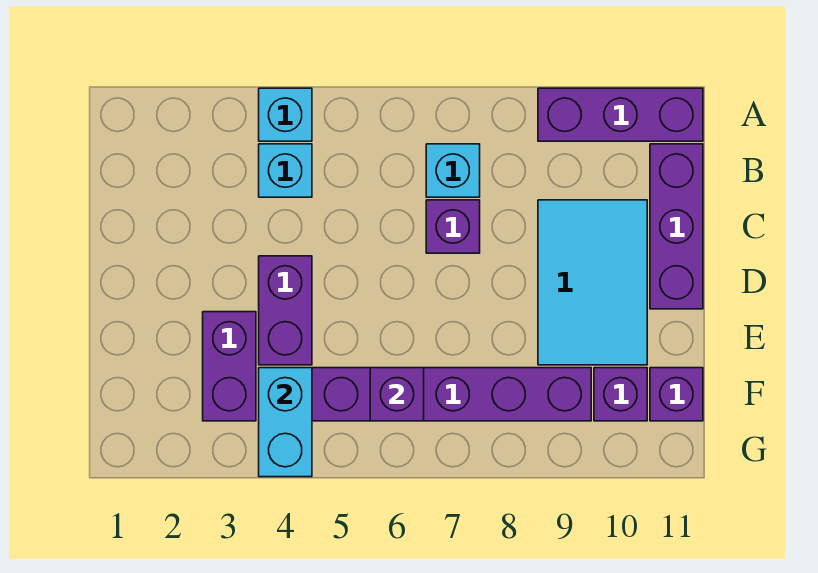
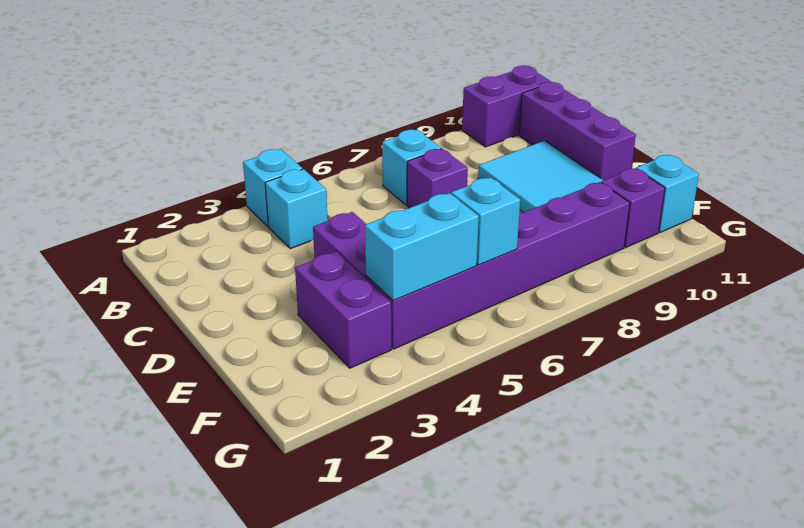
purple brick A9:A11 level 1 -> purple brick A10:A11 level 1
cyan brick F4:G4 level 2 -> cyan brick F4:F5 level 2
purple brick F6 level 2 -> cyan brick F6 level 2
purple brick F11 level 1 -> cyan brick F11 level 1

